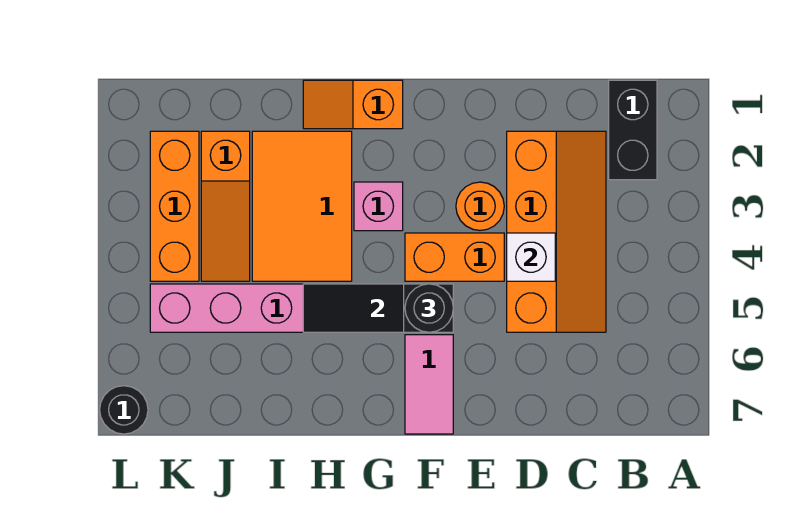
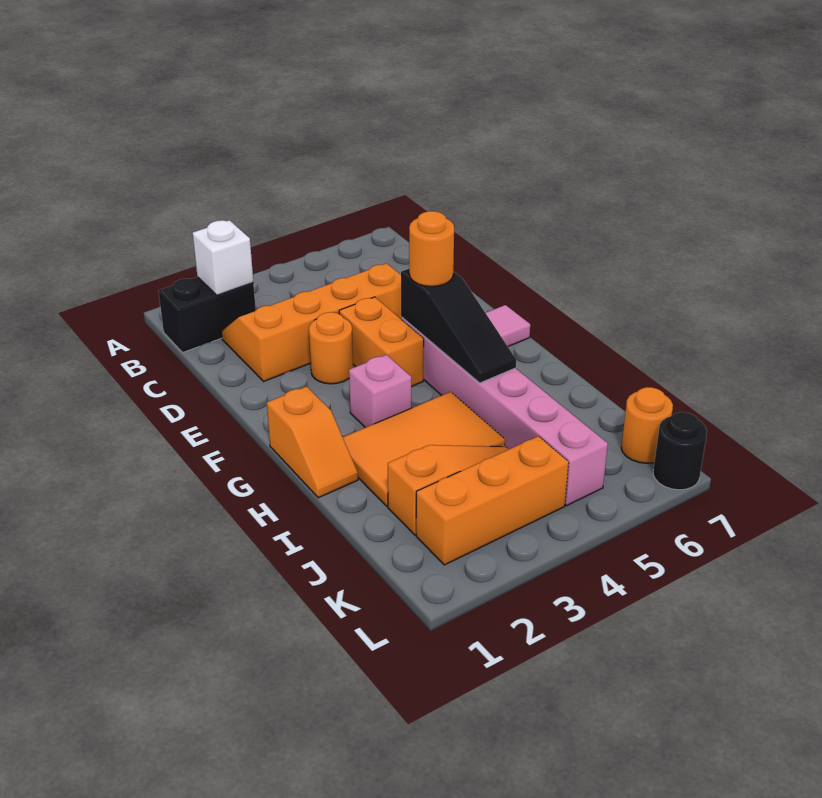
white brick D4 level 2 -> white brick B2 level 2
black round brick F5 level 3 -> orange round brick F5 level 3
none -> orange round brick K7 level 1

